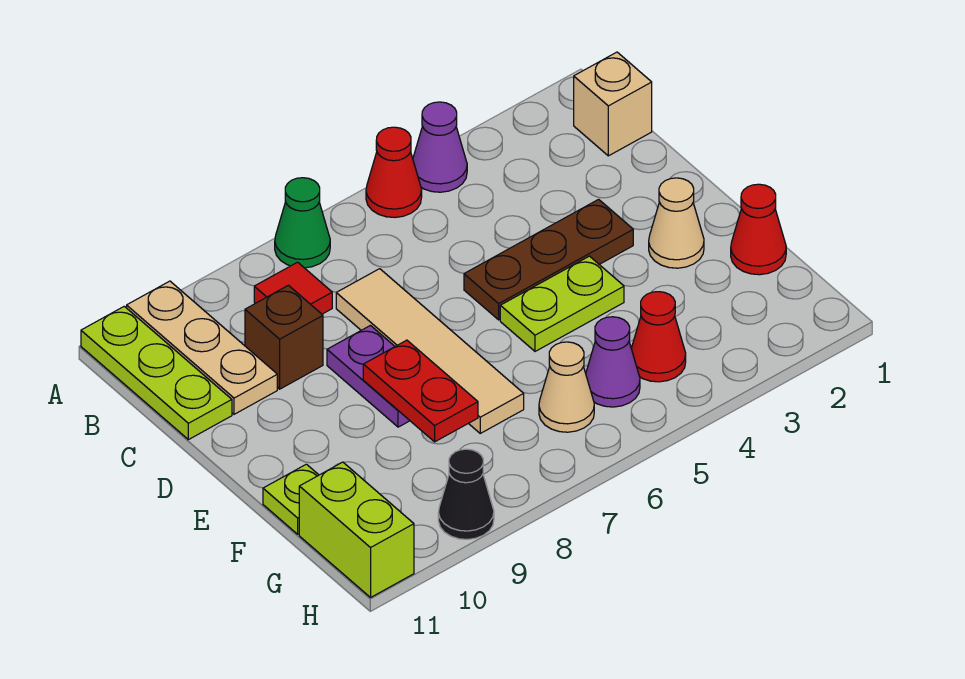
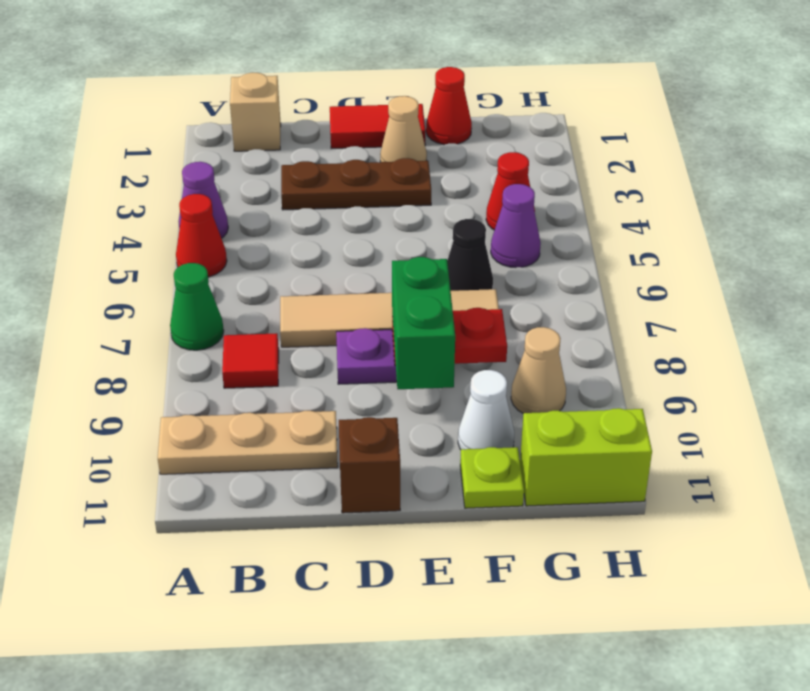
lime plate A11:C11 level 1 -> none
brown brick C9 level 1 -> brown brick D11 level 1
none -> red tile D1:E1 level 1
brown plate D3:D5 level 1 -> brown plate C3:E3 level 1
lime plate E4:E5 level 1 -> none
none -> green brick E8:E9 level 3
none -> white cone F10 level 1
tan cone G6 level 1 -> tan cone G9 level 1
black cone H9 level 1 -> black cone F6 level 1

